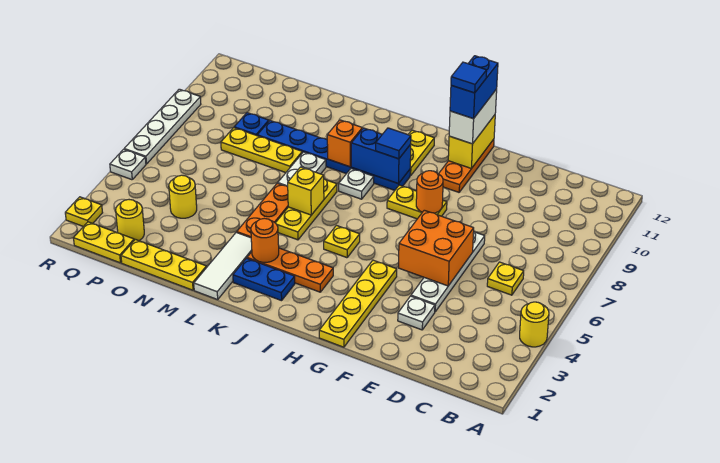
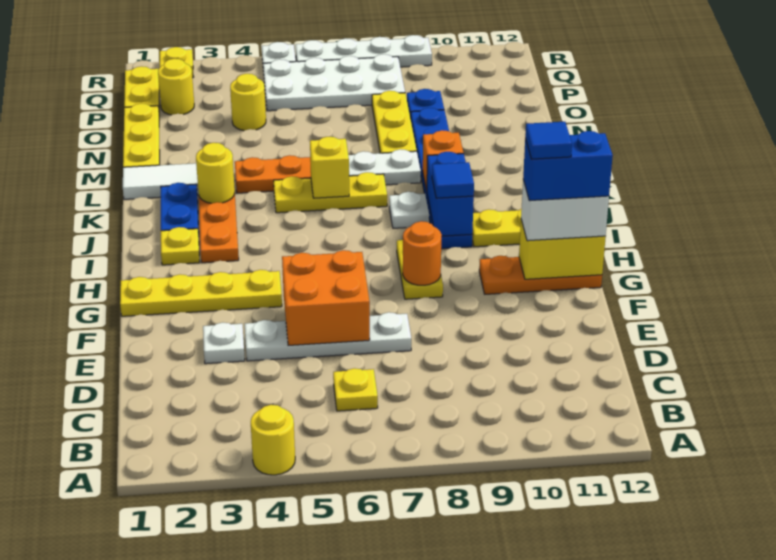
yellow plate I5 level 1 -> yellow plate I2 level 1
orange round brick K3 level 2 -> yellow round brick K3 level 2
none -> white plate P5:Q8 level 1

